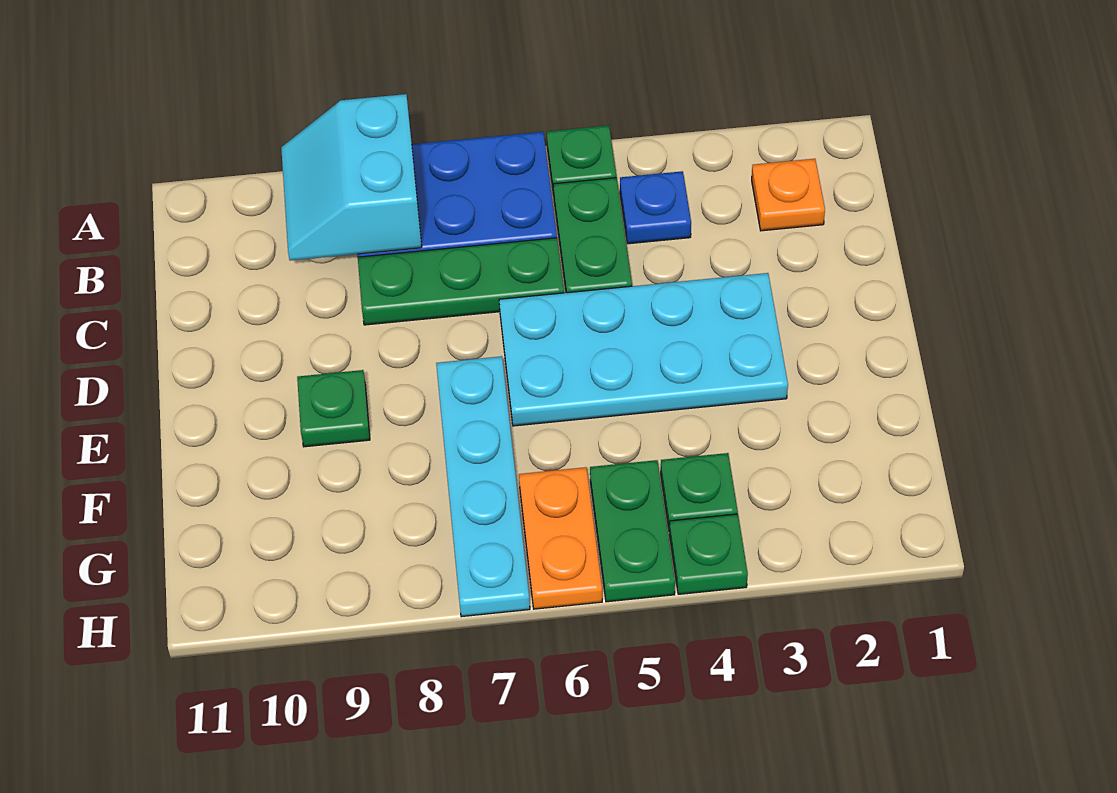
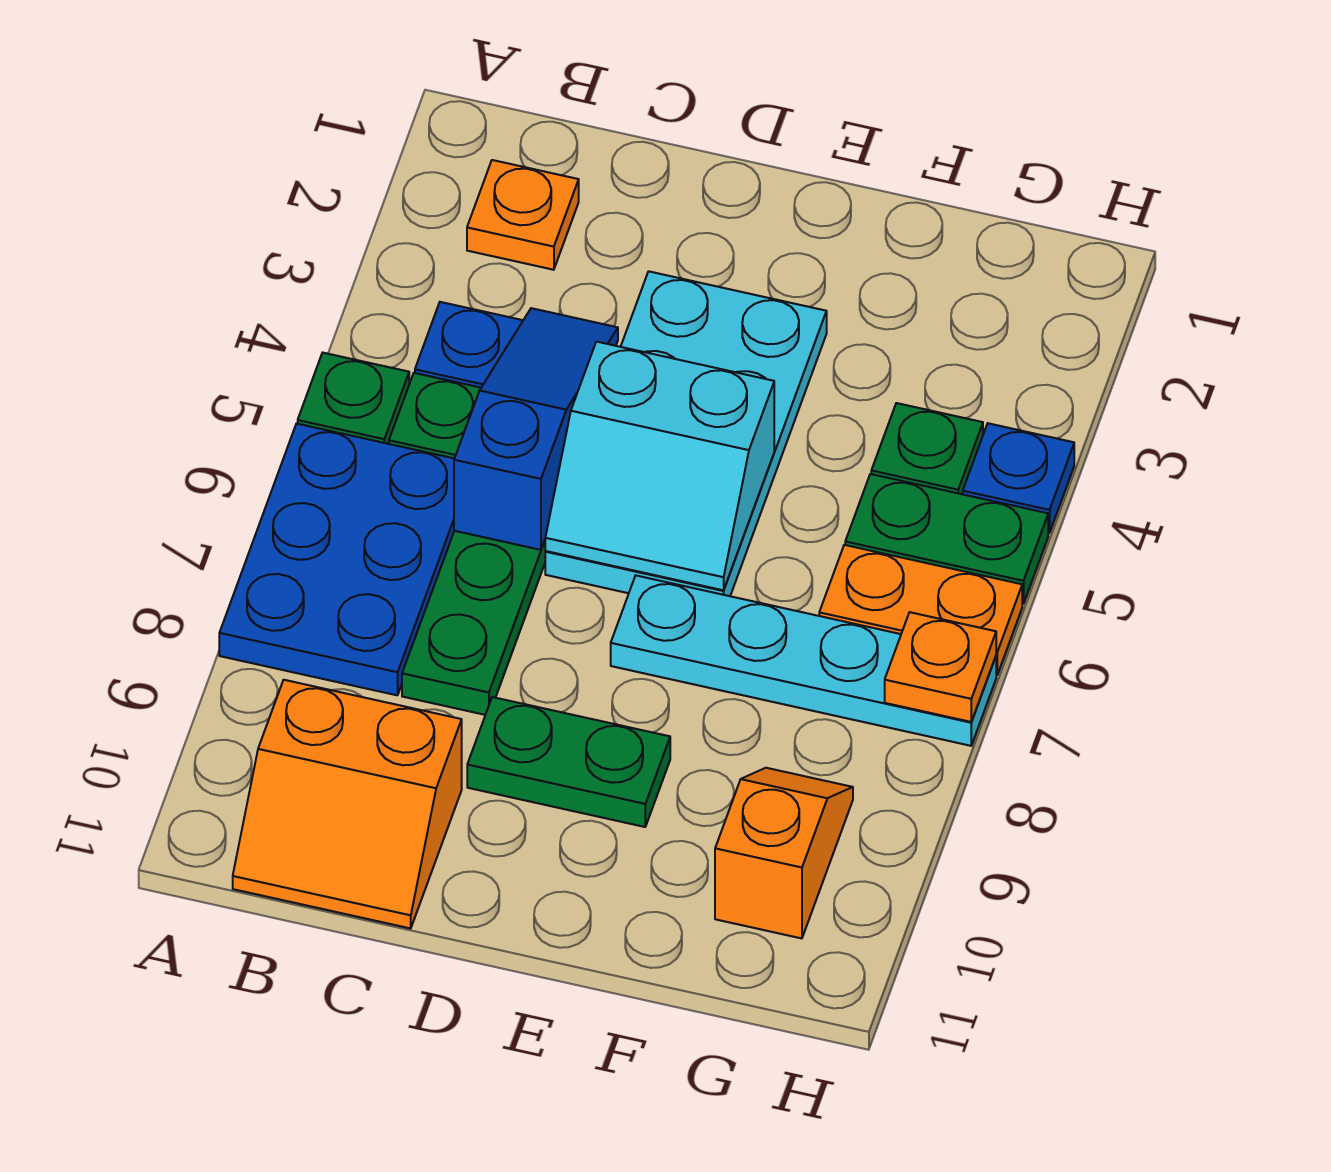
cyan slope A8:B9 level 2 top 8 -> cyan slope D5:E6 level 2 top 5
none -> orange slope B10:C11 level 1 top 10
none -> blue slope C4:C6 level 2 top 6
green plate E9 level 1 -> green plate D9:E9 level 1
none -> orange slope G9:G10 level 1 top 10
green plate H4 level 1 -> blue plate H4 level 1
none -> orange plate H7 level 2

